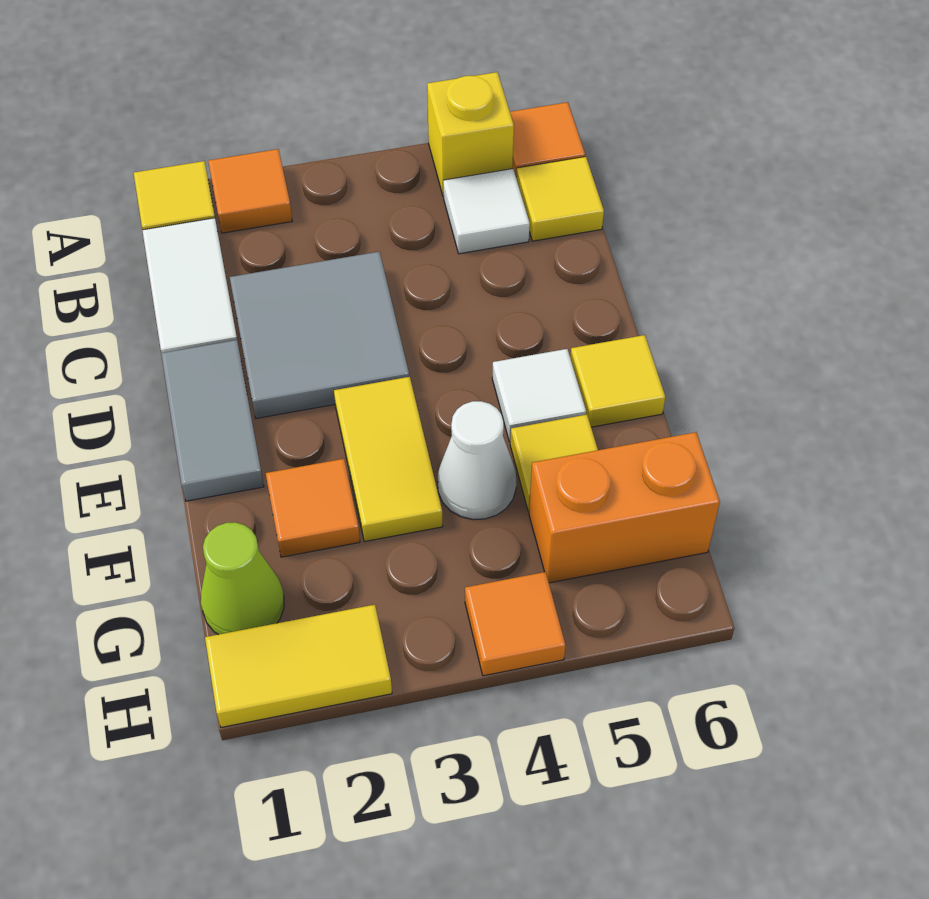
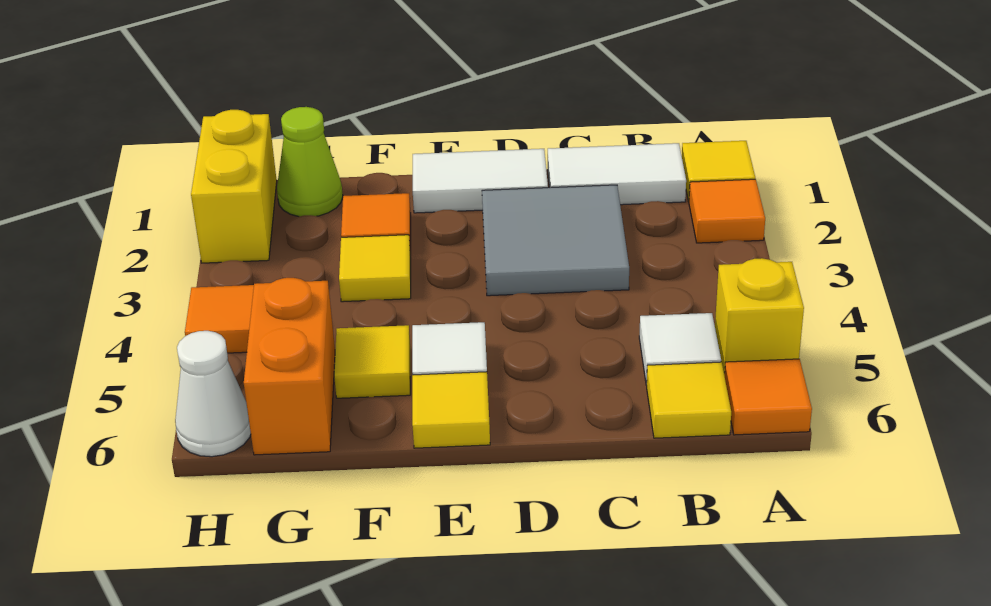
grey tile D1:E1 level 1 -> white tile D1:E1 level 1
yellow tile E3:F3 level 1 -> yellow tile F3 level 1
white cone F4 level 1 -> white cone H6 level 1
yellow tile H1:H2 level 1 -> yellow brick H1:H2 level 1

